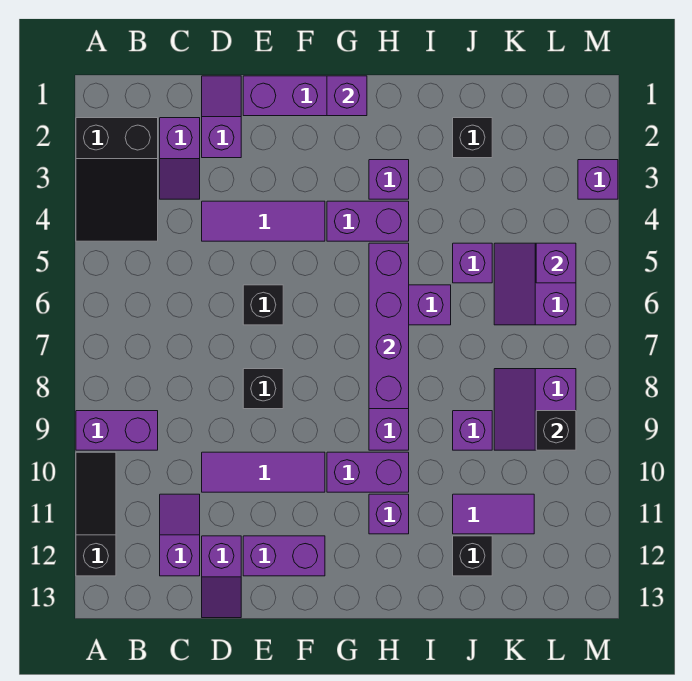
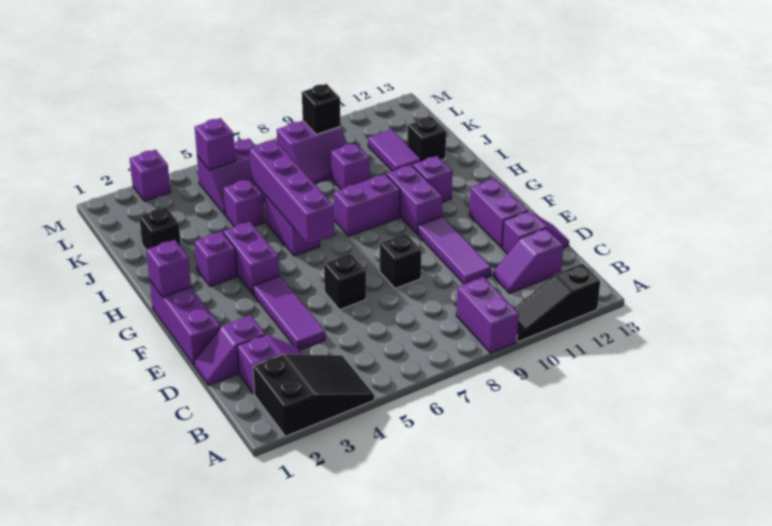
purple brick H5:H8 level 2 -> purple brick G6:J6 level 2

